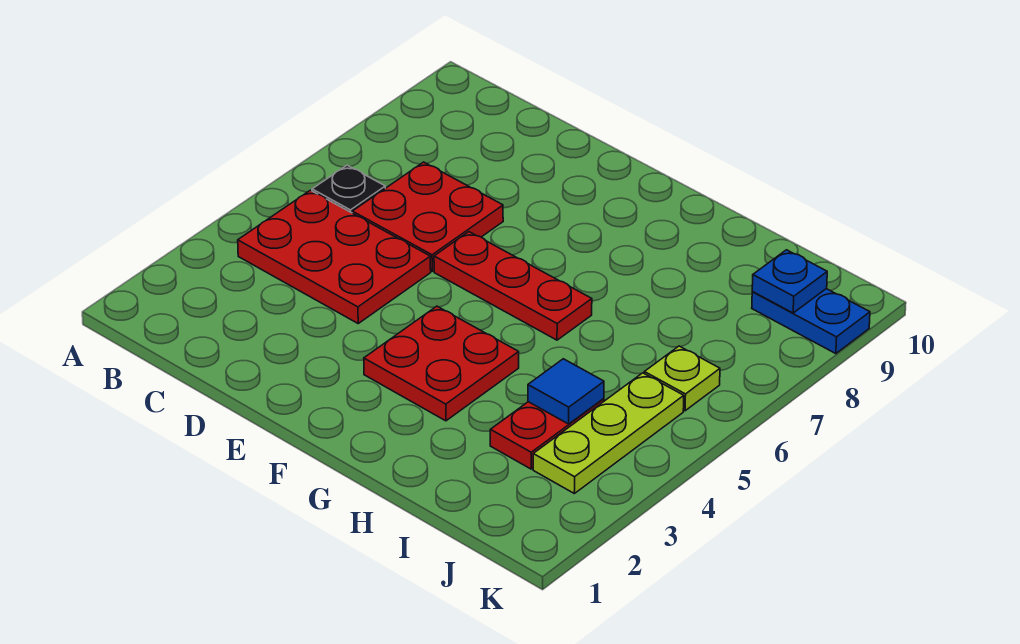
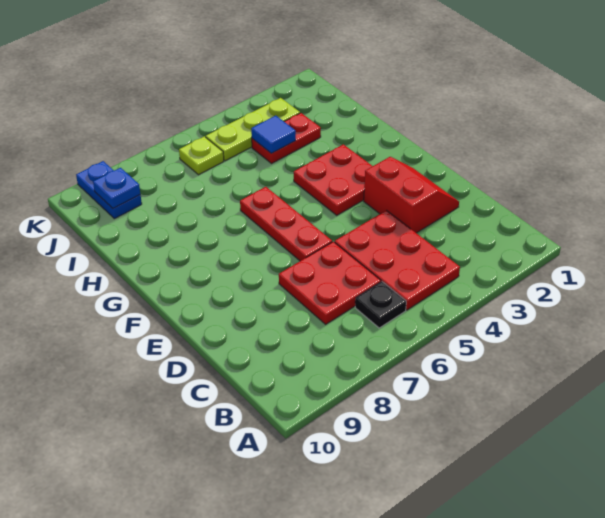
none -> red slope D2:E3 level 1 top 3

